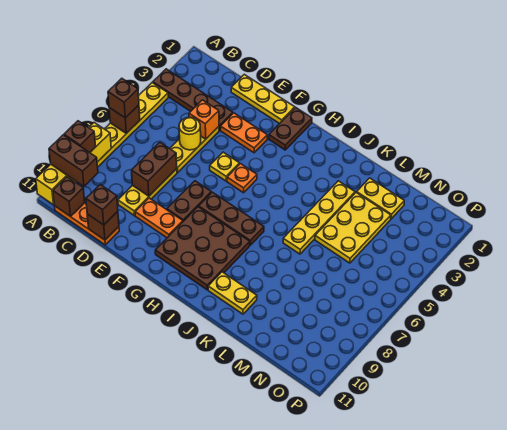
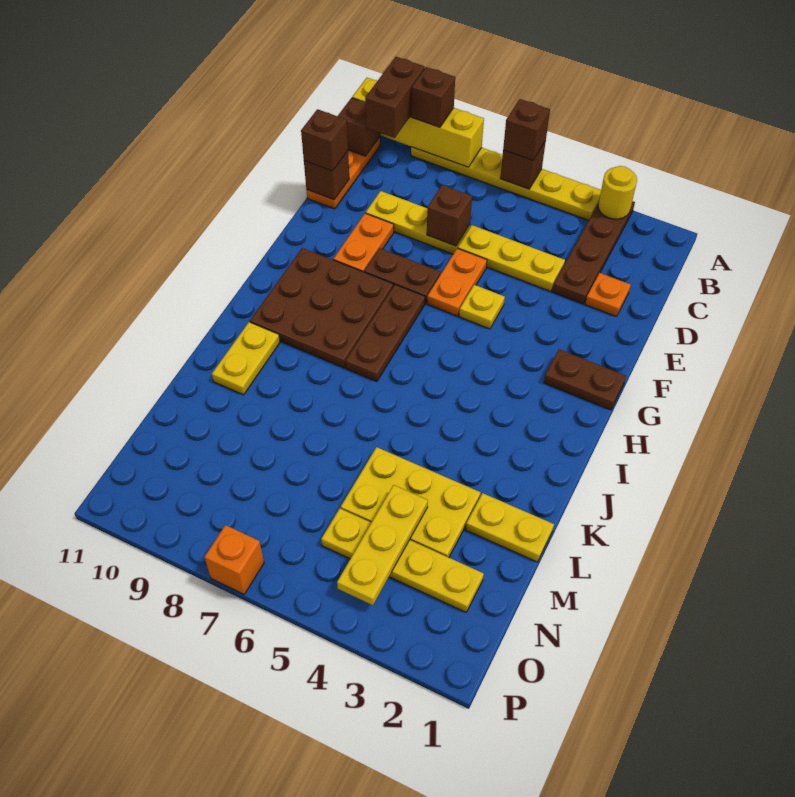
yellow plate D1:F1 level 1 -> yellow plate M4:O4 level 2
orange brick D4 level 2 -> orange brick P7 level 1
yellow round brick D5 level 2 -> yellow round brick A3 level 2
brown brick D7:D8 level 2 -> brown brick D7 level 2
orange plate E3:F3 level 1 -> orange plate E6:F6 level 1
orange plate G5 level 1 -> orange plate D2 level 1
yellow plate K3:K6 level 1 -> yellow plate N2:N5 level 1
yellow plate L2:M2 level 1 -> yellow plate L1:L2 level 1

